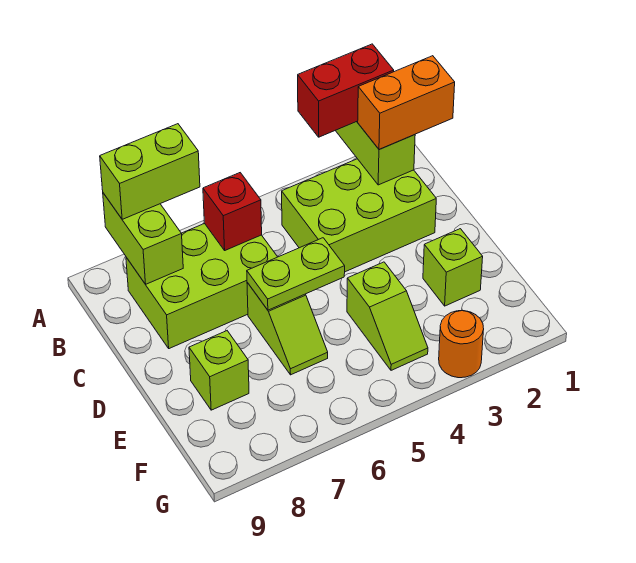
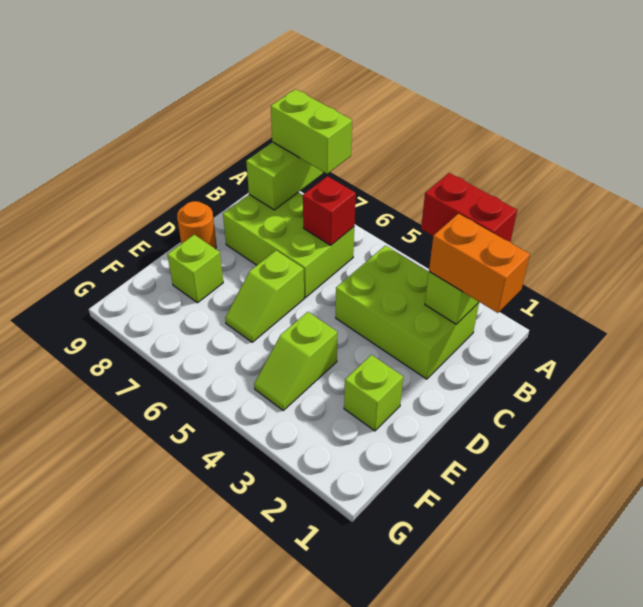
lime plate D5:D6 level 2 -> none
orange round brick G3 level 1 -> orange round brick D9 level 1

